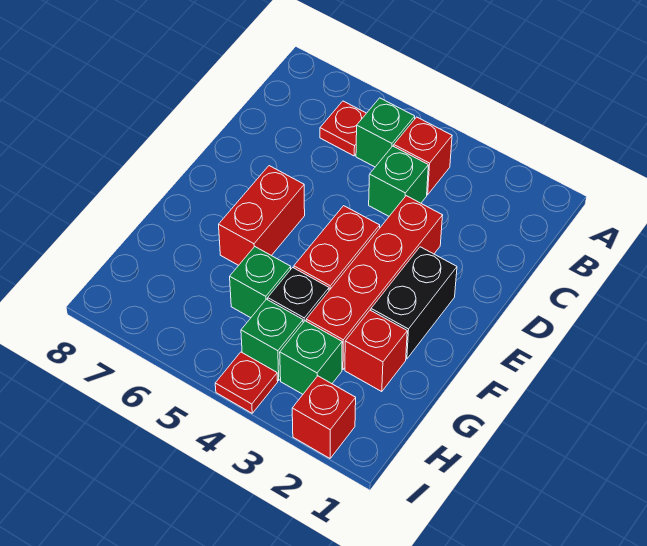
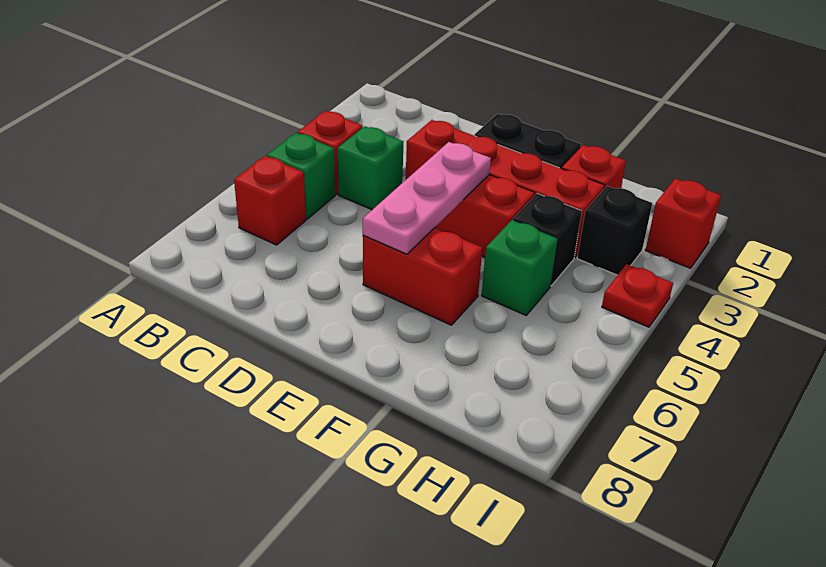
red plate B6 level 1 -> red brick B6 level 1
none -> pink plate E4:E6 level 2
green brick H3 level 1 -> black brick H3 level 1
green brick H4 level 1 -> none

